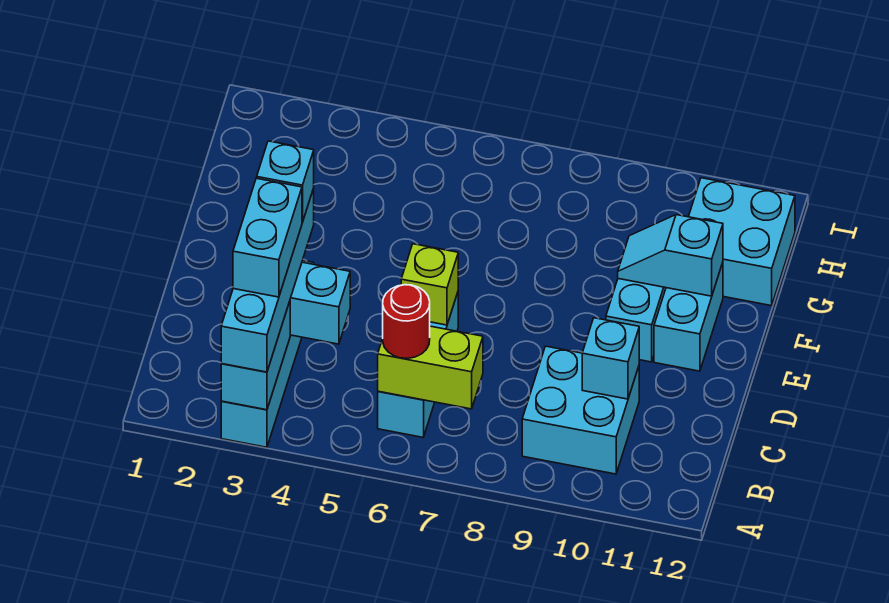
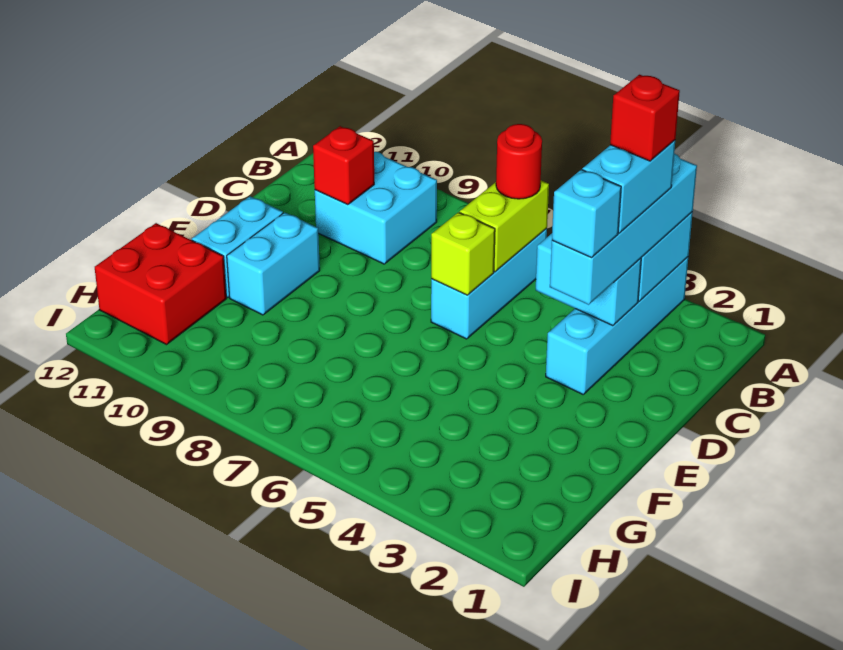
none -> red brick B3 level 5
lime brick B6:B7 level 2 -> lime brick B6:C6 level 2
cyan brick C10 level 2 -> red brick C10 level 2
cyan slope F10:F11 level 2 top 11 -> none
cyan brick G11:H12 level 1 -> red brick G11:H12 level 1

